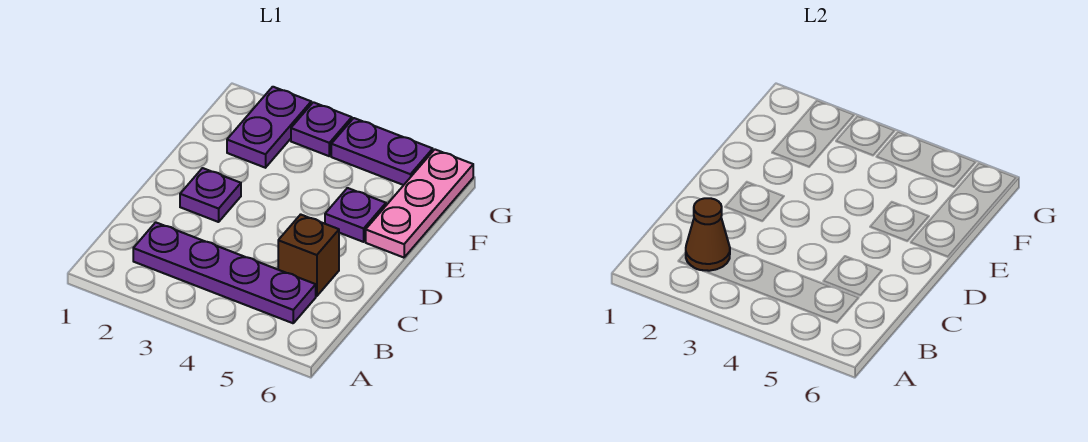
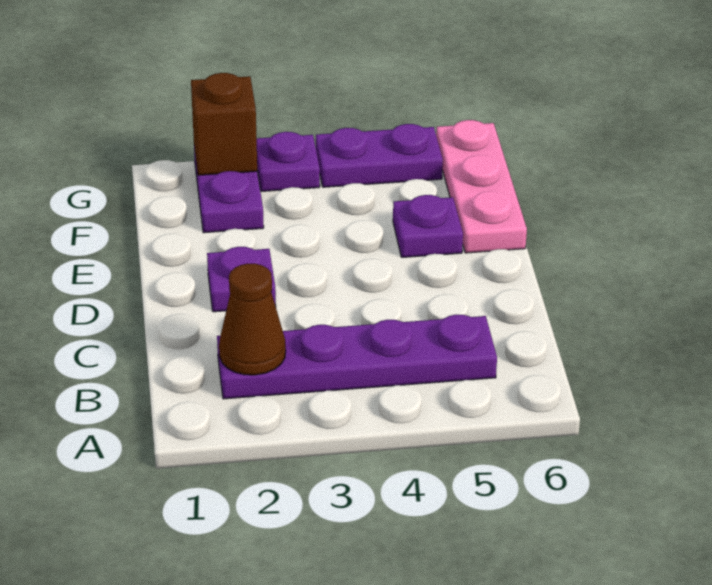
brown brick C5 level 1 -> brown brick G2 level 2

